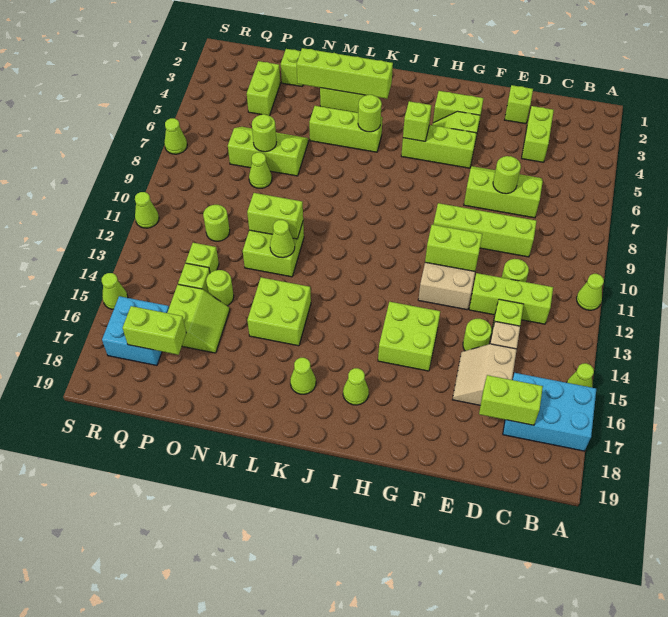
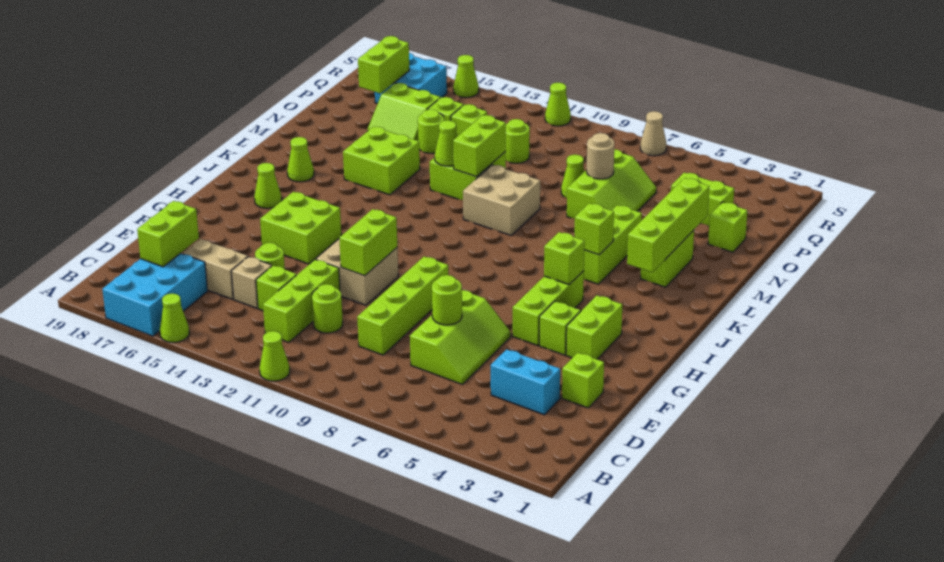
lime brick D3:D4 level 1 -> cyan brick D3:D4 level 1
lime round brick K5 level 2 -> lime brick K5 level 2
none -> tan brick L9:M10 level 1
lime round brick O7 level 2 -> tan round brick O7 level 2
lime cone S7 level 1 -> tan cone S7 level 1

